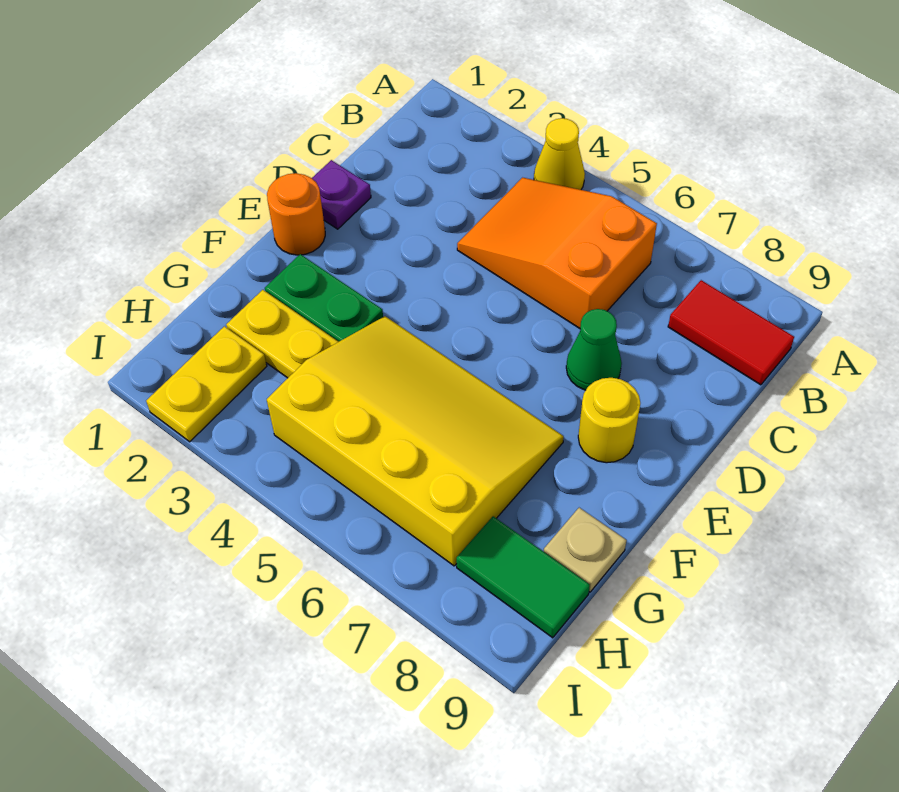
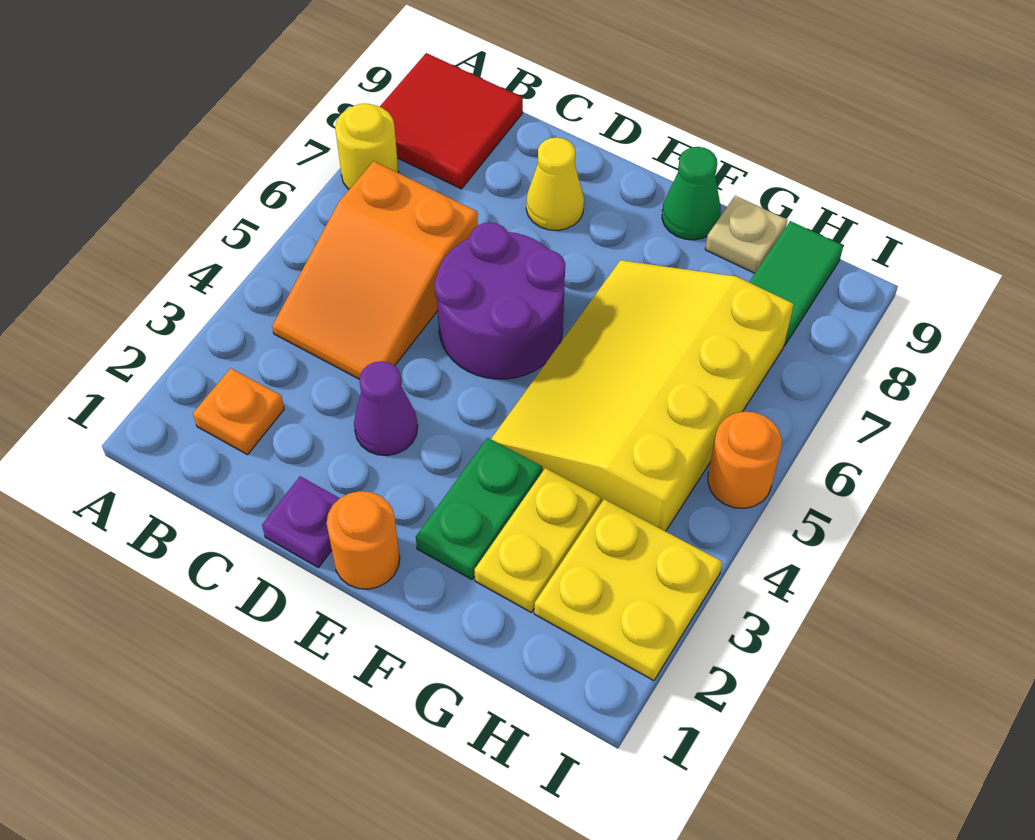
yellow cone A4 level 1 -> yellow cone D8 level 1
none -> orange plate B2 level 1
red tile B8:B9 level 1 -> red tile A8:B9 level 1
none -> purple cone D3 level 1
none -> purple round brick D5:E6 level 1
green cone D7 level 1 -> green cone F9 level 1
yellow round brick E8 level 1 -> yellow round brick A7 level 1
yellow plate H2:I2 level 1 -> yellow plate H2:I3 level 1
none -> orange round brick I5 level 1

